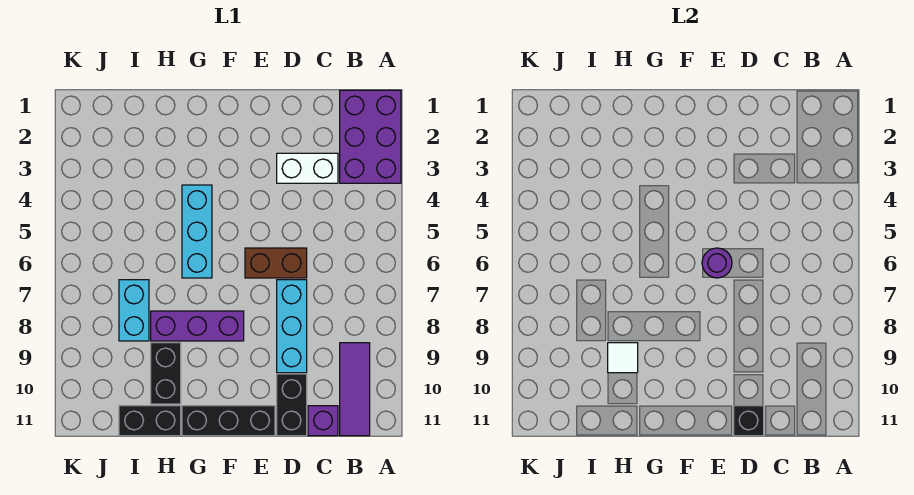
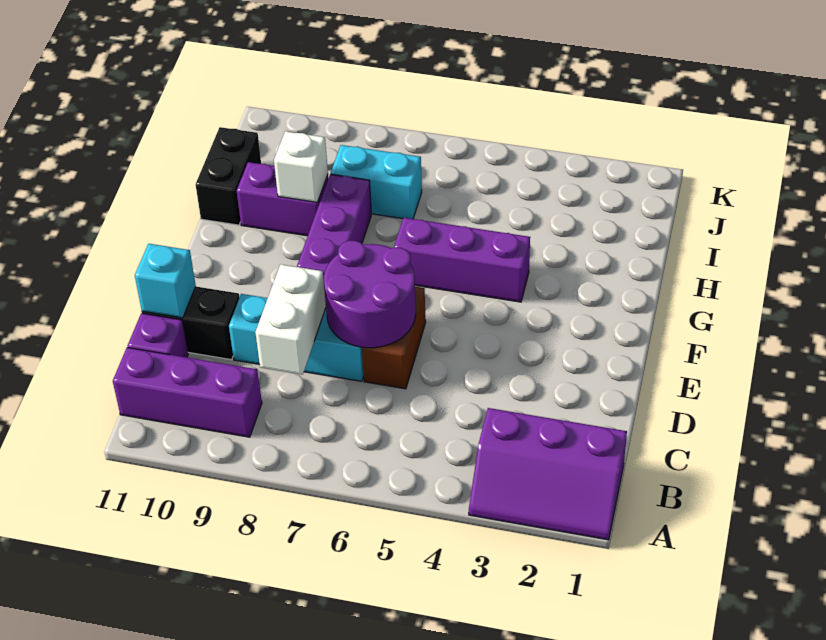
purple brick A1:B3 level 1 -> purple slope A1:B3 level 1 top B
purple tile B9:B11 level 1 -> purple brick B9:B11 level 1
white brick C3:D3 level 1 -> white brick C8:D8 level 2
black brick D11 level 2 -> cyan brick D11 level 2
purple round brick E6 level 2 -> purple round brick D6:E7 level 2
black brick E11:G11 level 1 -> none
cyan brick G4:G6 level 1 -> purple brick G4:G6 level 1
black brick H9:H10 level 1 -> purple brick H9:H10 level 1
white tile H9 level 2 -> white brick H9 level 2

